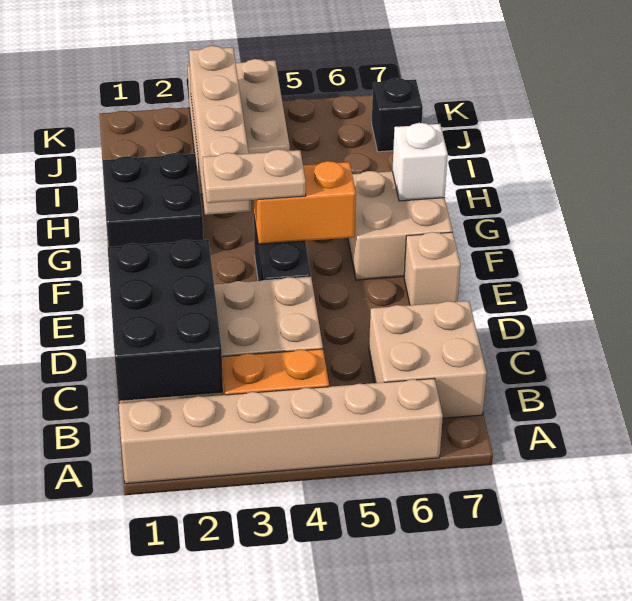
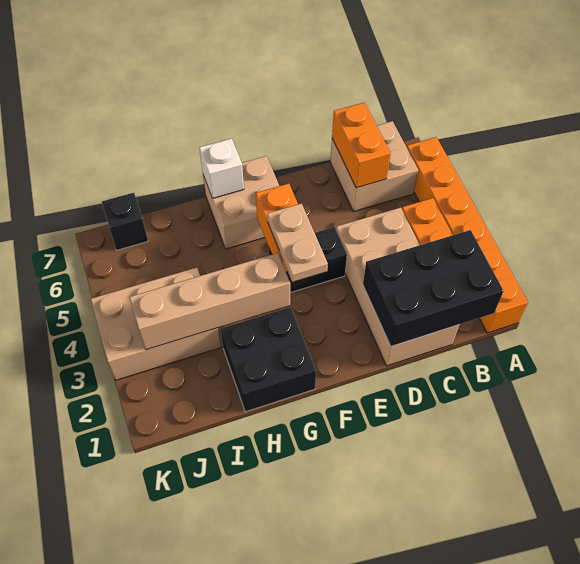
tan brick A1:A6 level 1 -> orange brick A1:A6 level 1
none -> orange brick C6:C7 level 2
tan brick E7 level 1 -> none

